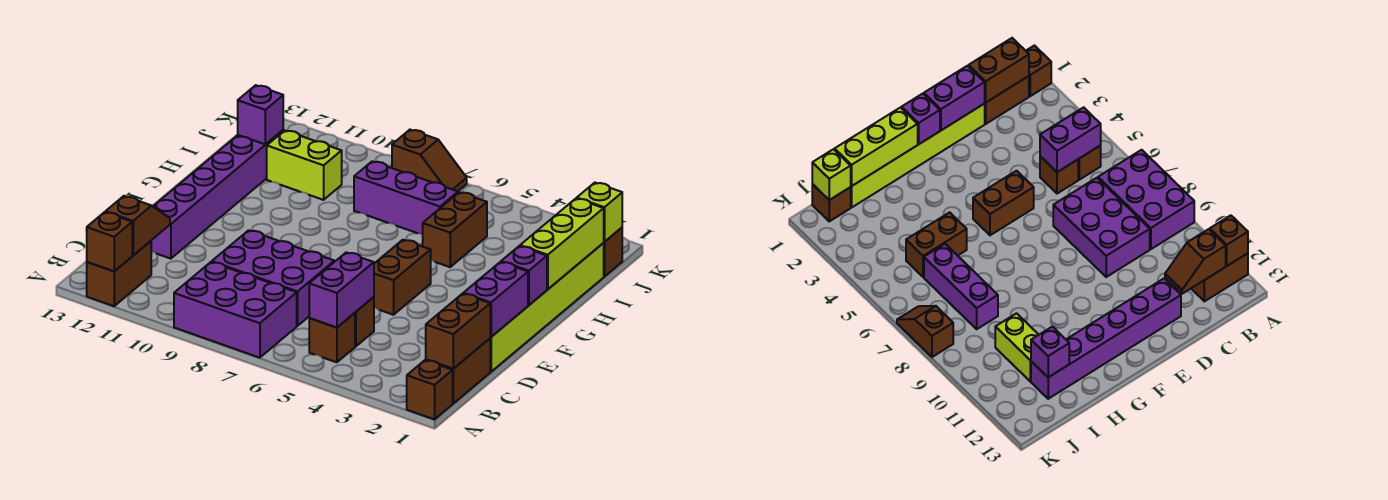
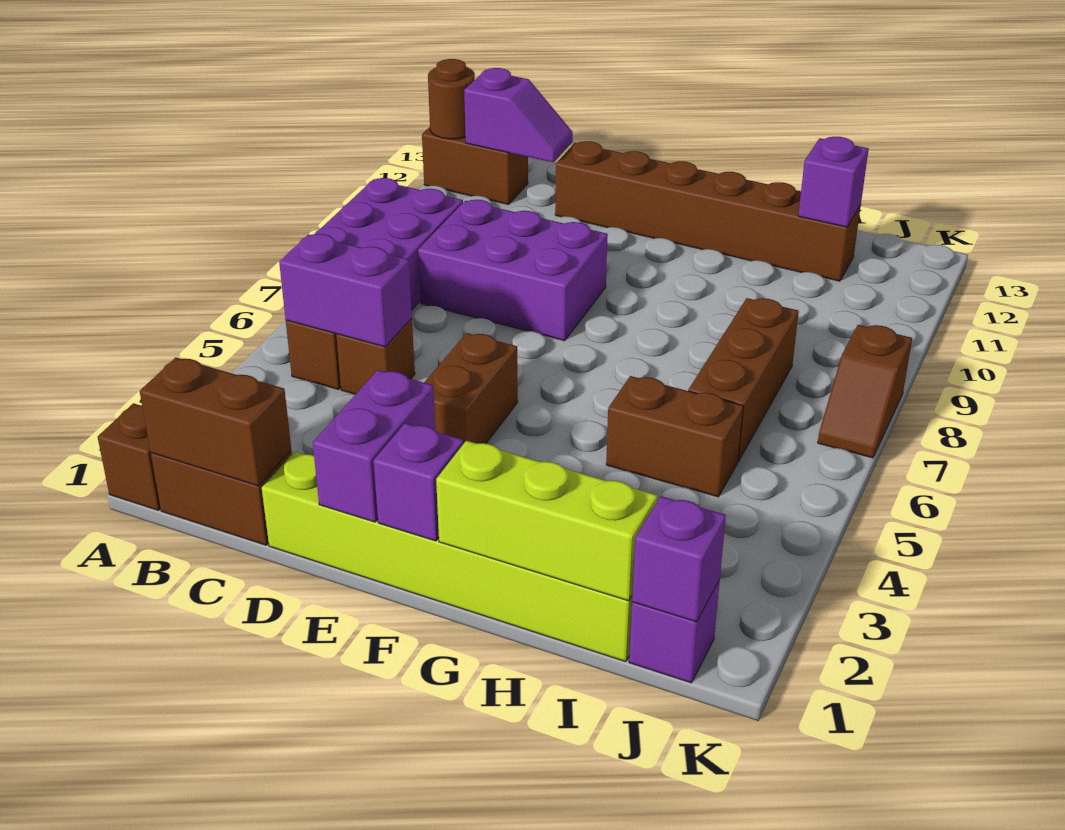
brown brick A12 level 2 -> brown round brick A12 level 2
brown slope B12:C12 level 2 top B -> purple slope B12:C12 level 2 top B
purple brick C7:D9 level 1 -> purple brick C8:E9 level 1
purple brick D1:E1 level 2 -> purple brick E1:E2 level 2
purple brick D12:I12 level 1 -> brown brick D12:I12 level 1
brown brick E5:F5 level 1 -> brown brick E4:E5 level 1
purple brick I6:I8 level 1 -> brown brick I6:I8 level 1
lime brick I10:I11 level 1 -> none
brown brick J1 level 1 -> purple brick J1 level 1
lime brick J1 level 2 -> purple brick J1 level 2

